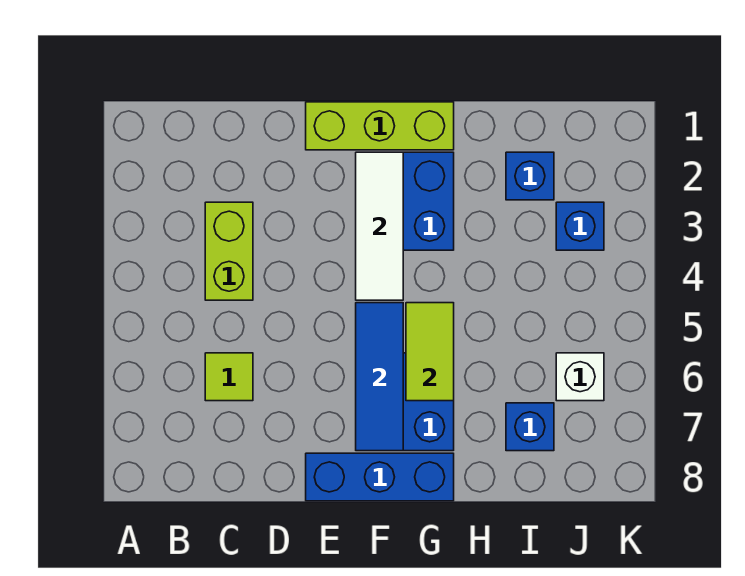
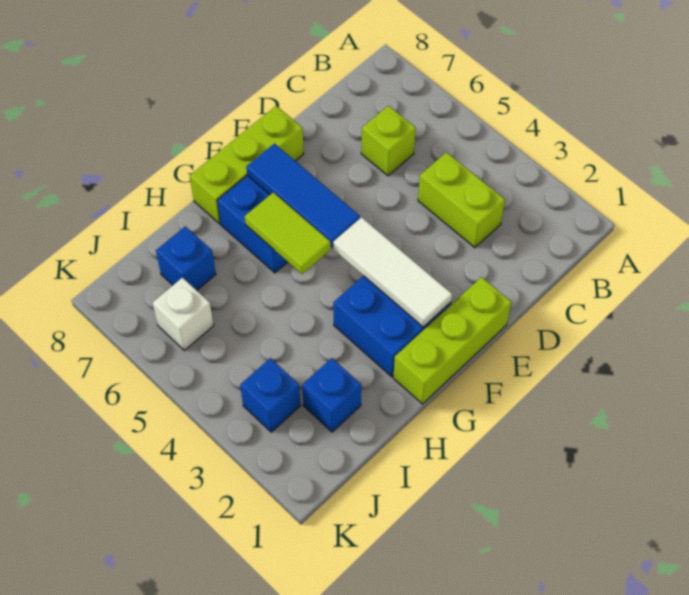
lime tile C6 level 1 -> lime brick C6 level 1
blue brick E8:G8 level 1 -> lime brick E8:G8 level 1

